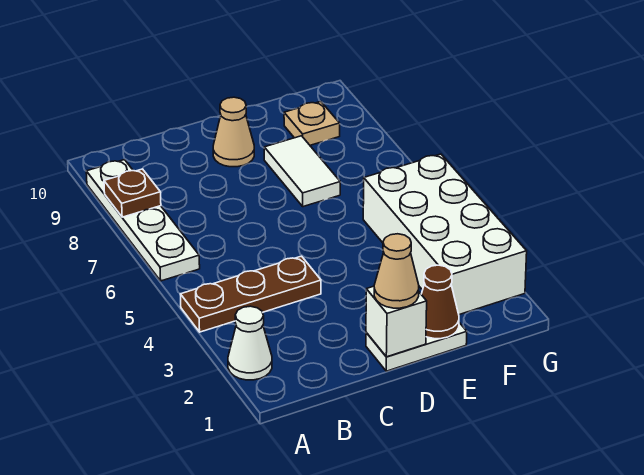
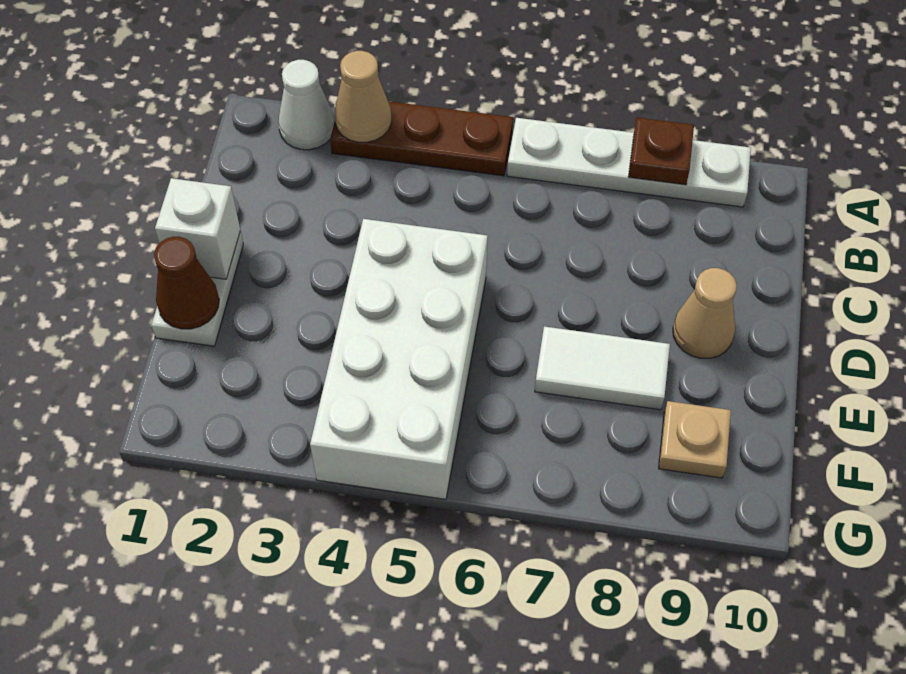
brown plate A4:C4 level 1 -> brown plate A3:A5 level 1
tan cone D1 level 3 -> tan cone A3 level 2
white brick F2:G5 level 1 -> white brick D4:G5 level 1

